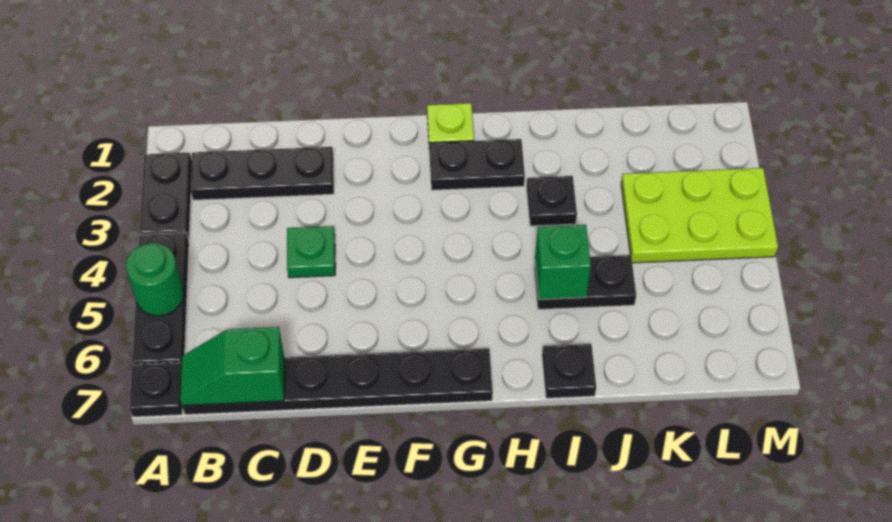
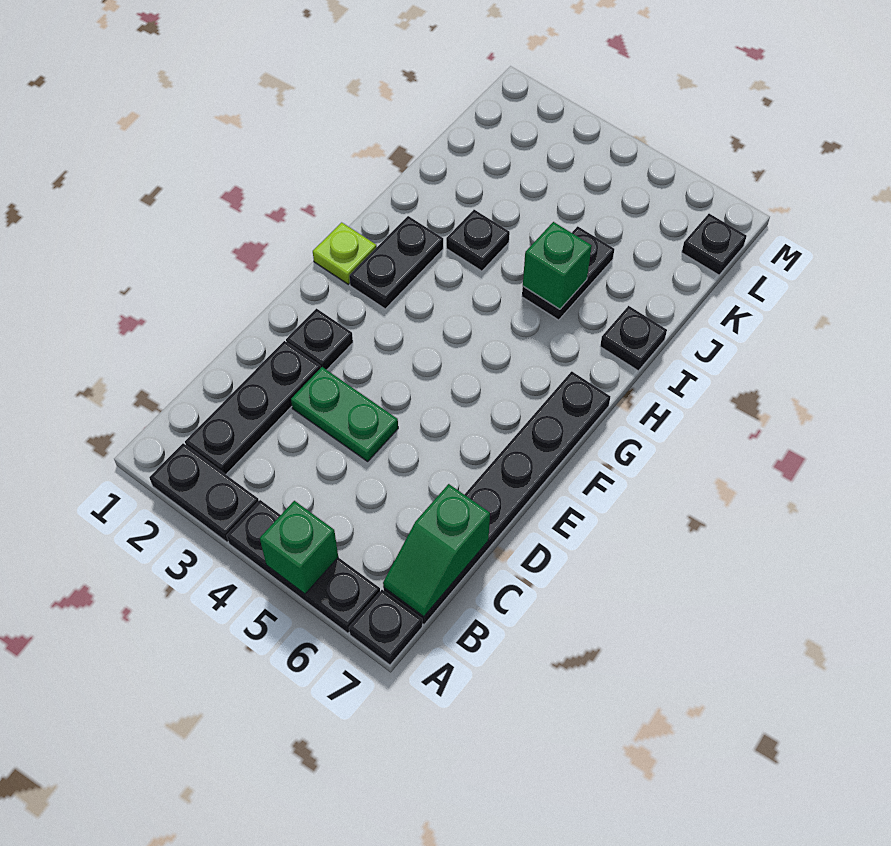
green round brick A5 level 2 -> green brick A5 level 2
green plate D4 level 1 -> green plate D3:D4 level 1
none -> black plate E2 level 1
lime plate K3:M4 level 1 -> none
none -> black plate L7 level 1

